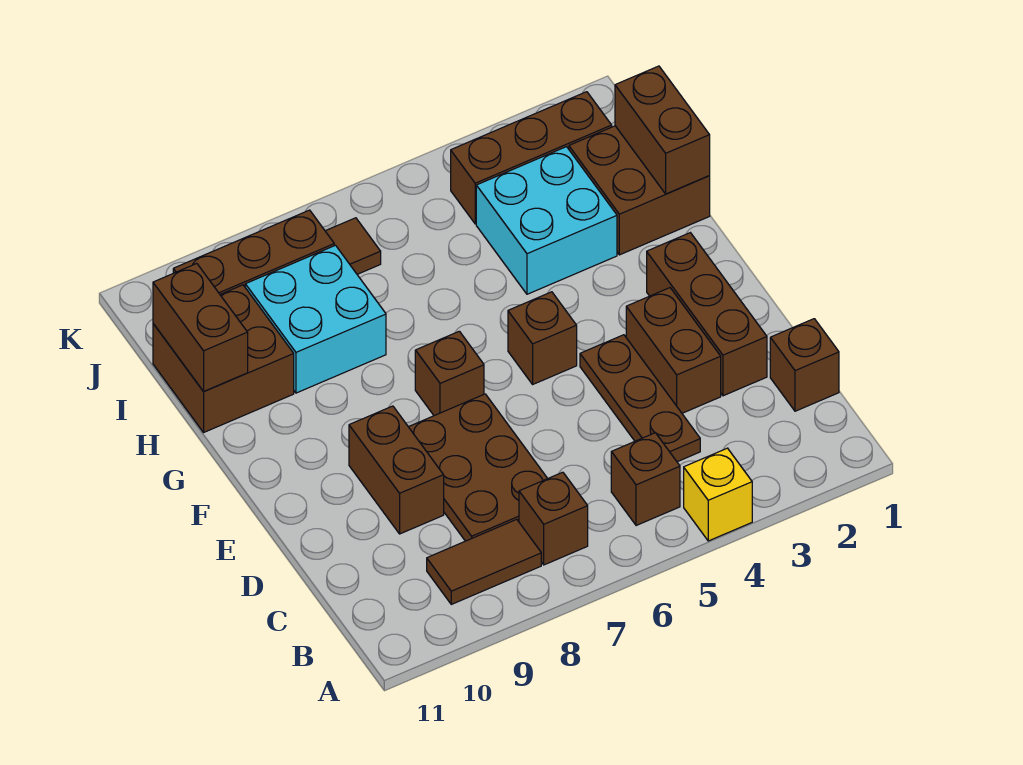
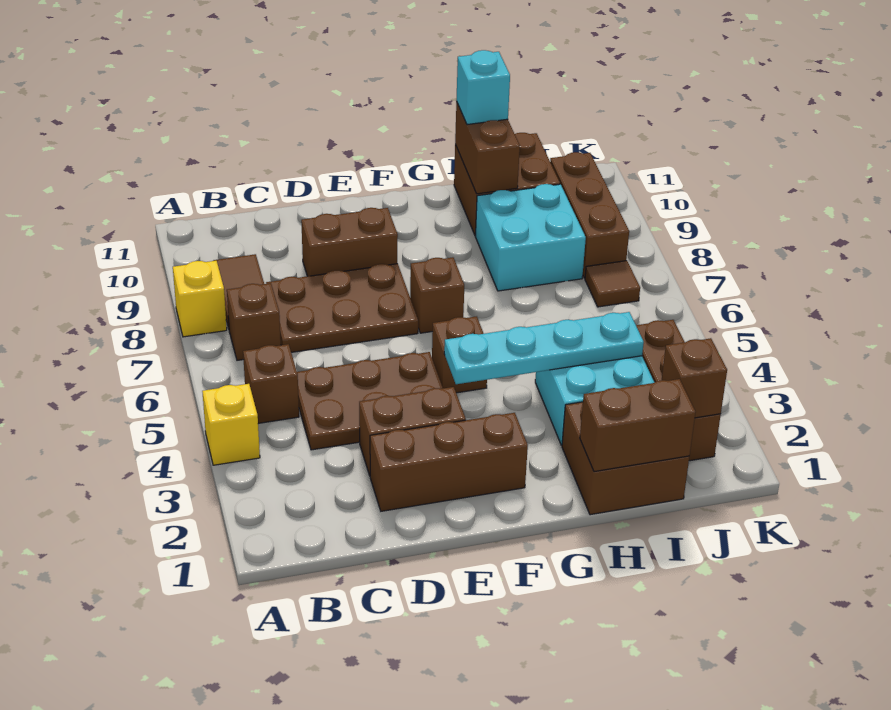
none -> yellow brick A8 level 1
brown brick C1 level 1 -> brown brick J2 level 2
brown plate C4:E4 level 1 -> brown plate C4:E5 level 1
none -> cyan plate F4:I4 level 2
brown brick H11:I11 level 2 -> brown brick H10:H11 level 2
none -> cyan brick H11 level 3

